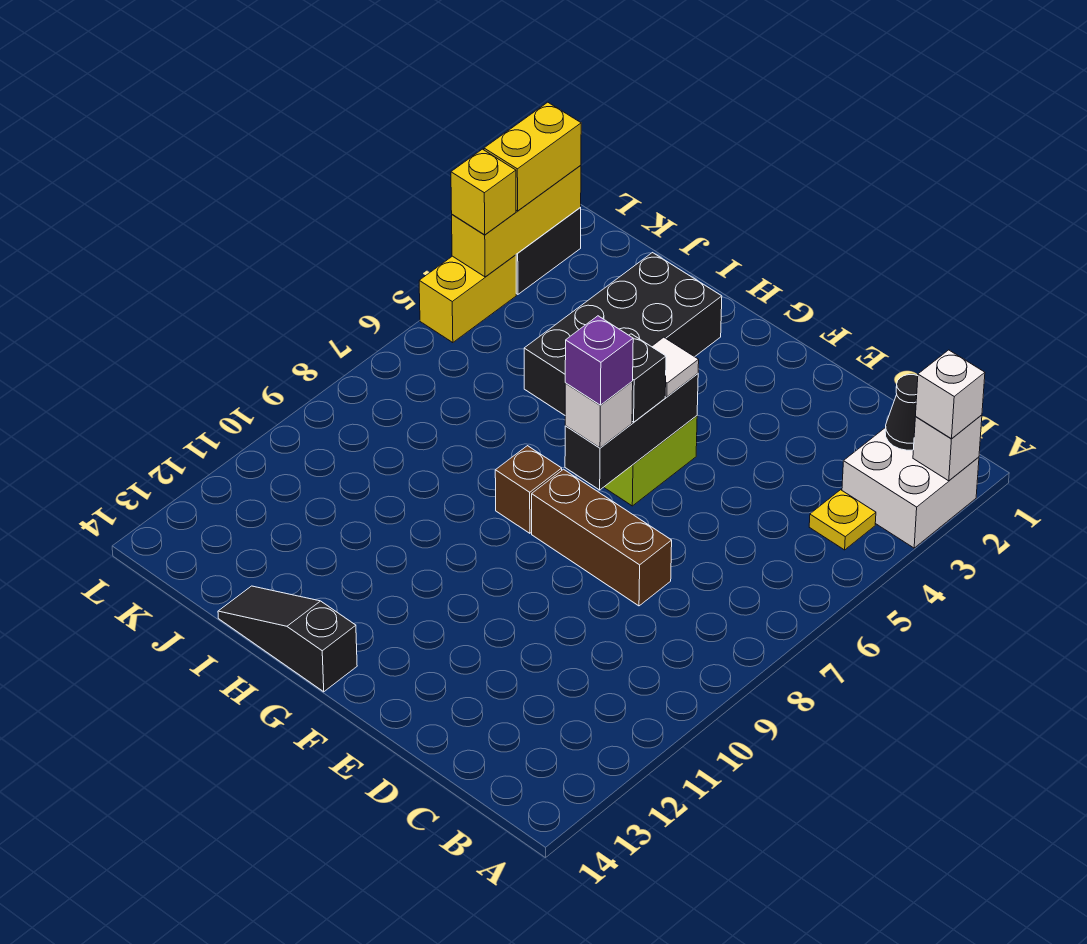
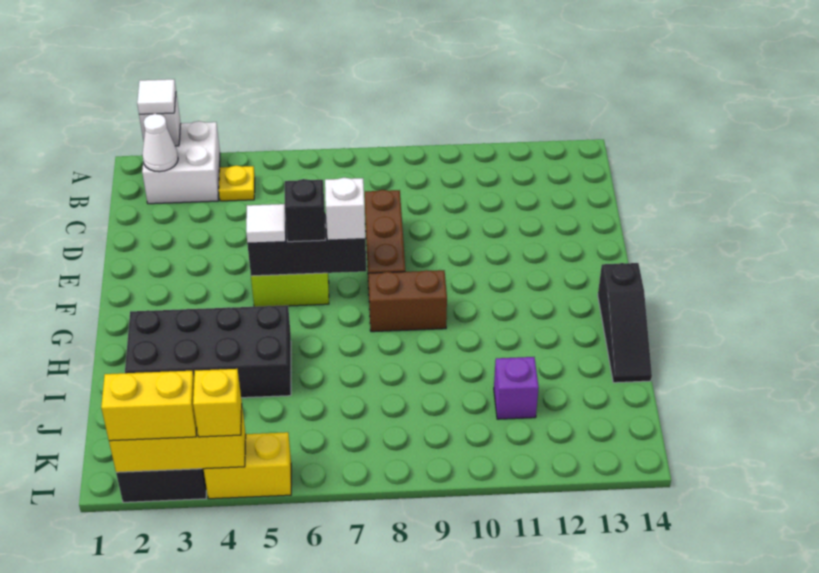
white brick A2 level 3 -> white tile A2 level 3
black cone B2 level 2 -> white cone B2 level 2
purple brick F7 level 4 -> purple brick J11 level 1
brown brick G8 level 1 -> brown brick G8:G9 level 1

